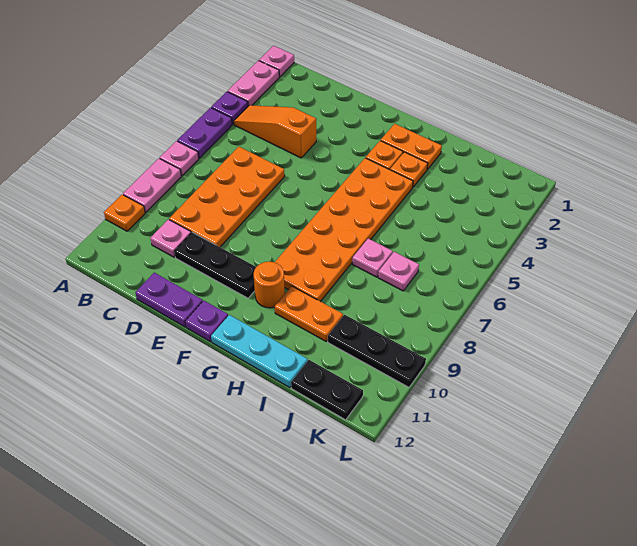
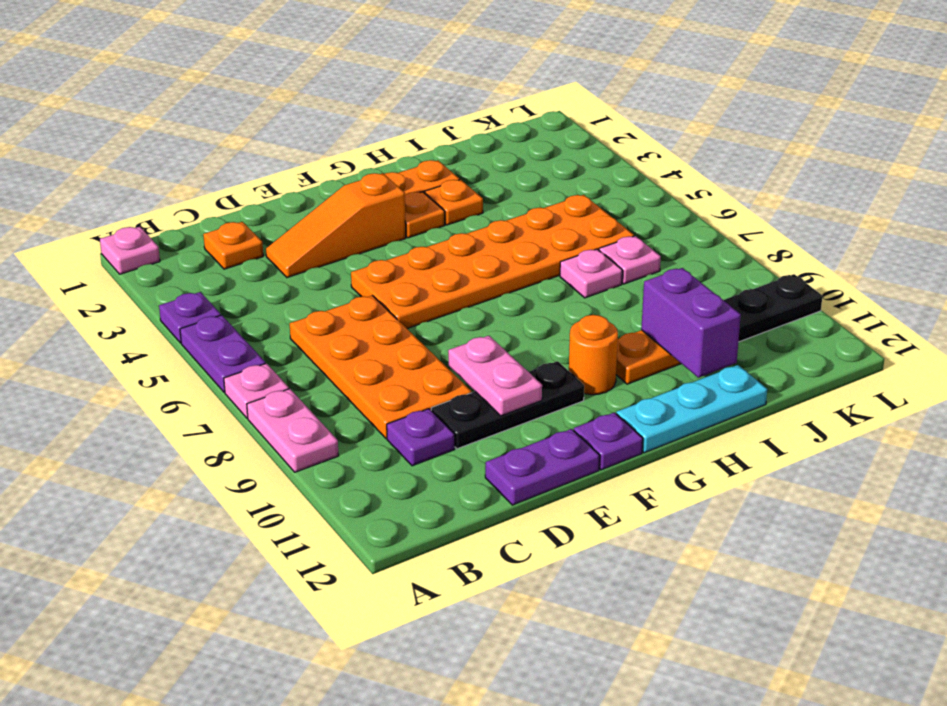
pink plate A2:A3 level 1 -> pink plate E9:E10 level 2
orange plate A10 level 1 -> orange plate C2 level 1
orange slope B4:D4 level 1 top D -> orange slope D3:F3 level 1 top F
pink plate C10 level 1 -> purple plate C10 level 1
orange plate G4:H9 level 1 -> orange plate E5:J6 level 1
none -> purple brick I10:I11 level 2
black plate J12:K12 level 1 -> none

